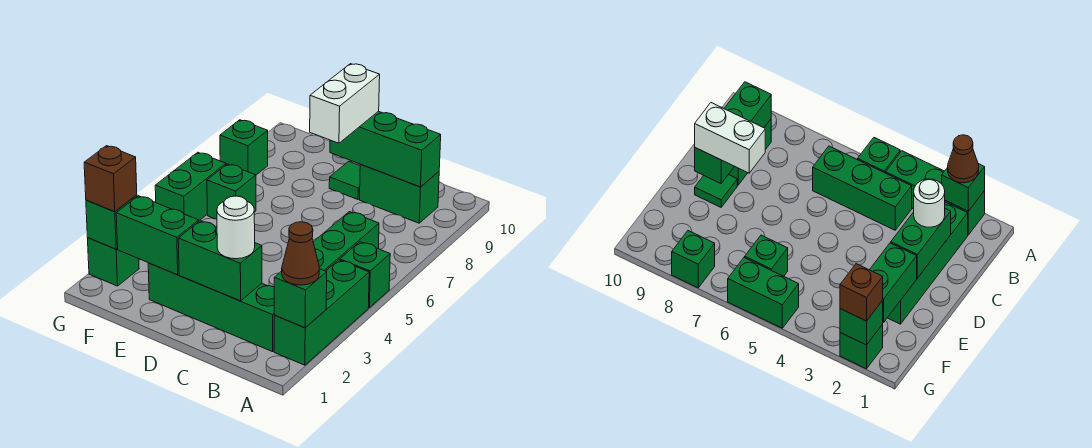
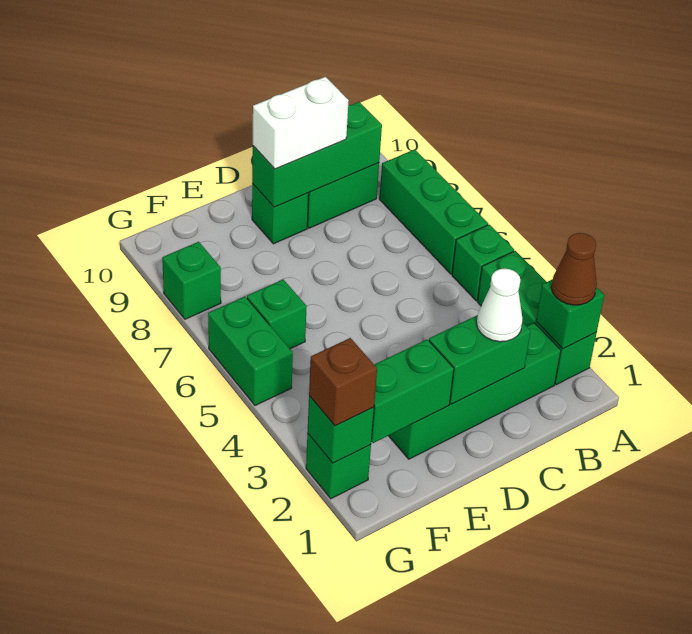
green brick B4:B6 level 1 -> green brick A6:A8 level 1
white round brick C2 level 3 -> white cone C2 level 3
white brick D8:D9 level 3 -> white brick C9:D9 level 3
green tile D9 level 1 -> green brick D9 level 1

